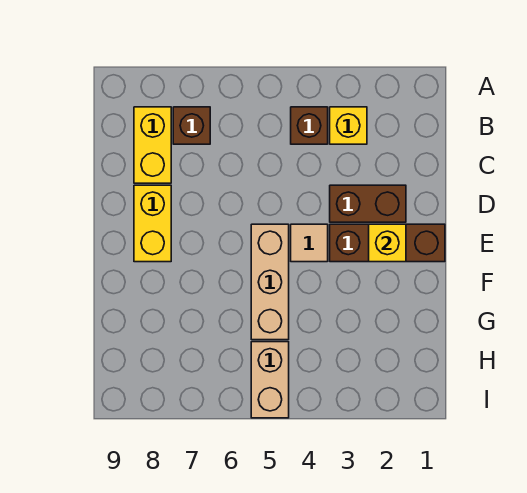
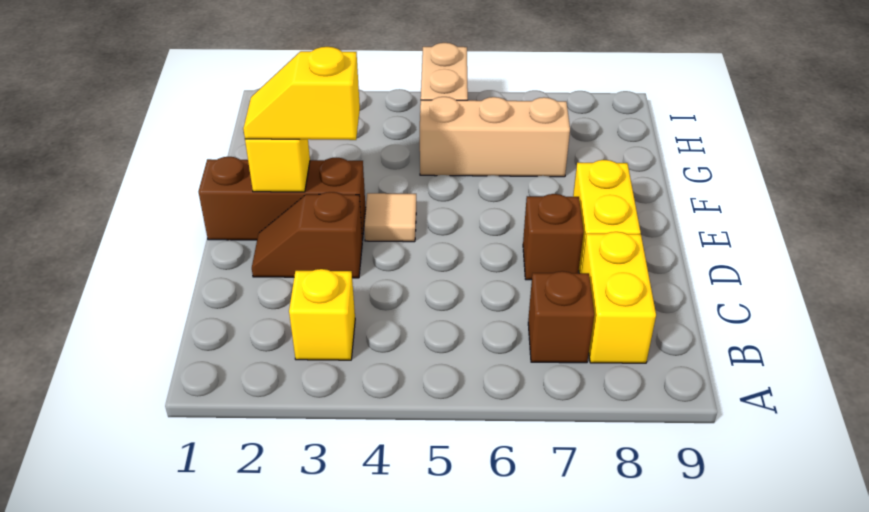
brown brick B4 level 1 -> brown brick D7 level 1
brown brick D2:D3 level 1 -> brown slope D2:D3 level 1 top 3
none -> yellow slope E2:E3 level 3 top 3
tan brick E5:G5 level 1 -> tan brick G5:G7 level 1

